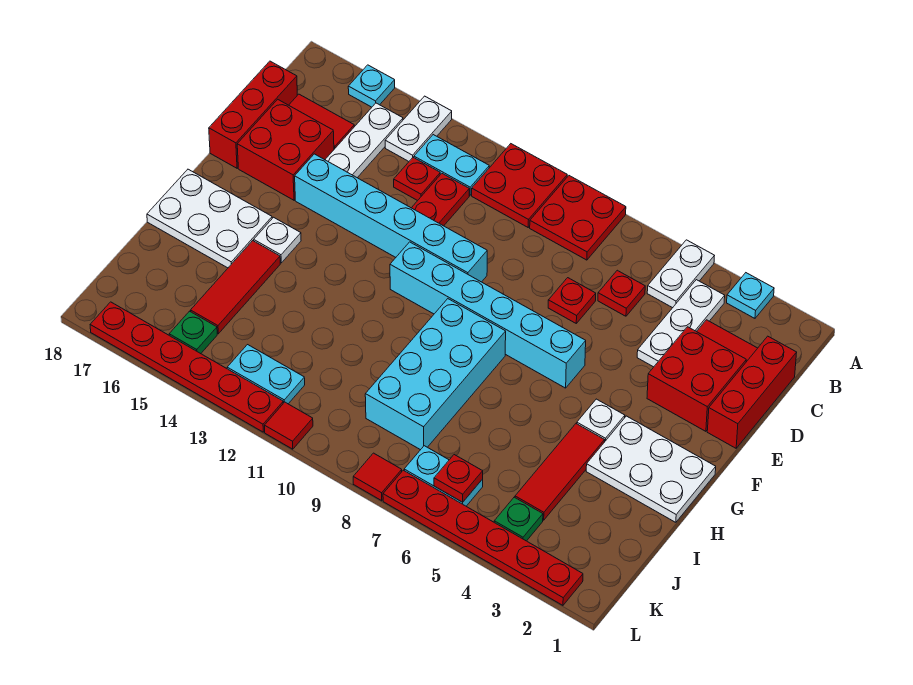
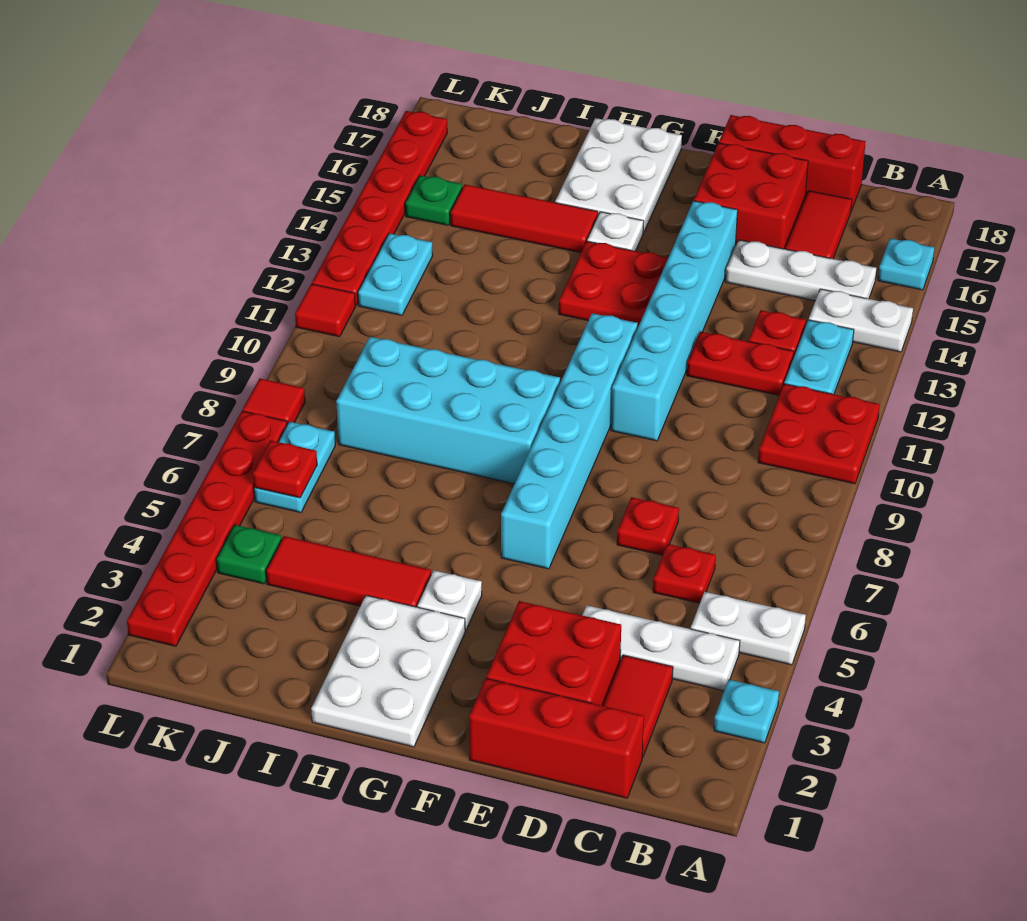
red plate A8:B9 level 1 -> red plate F13:G14 level 1

